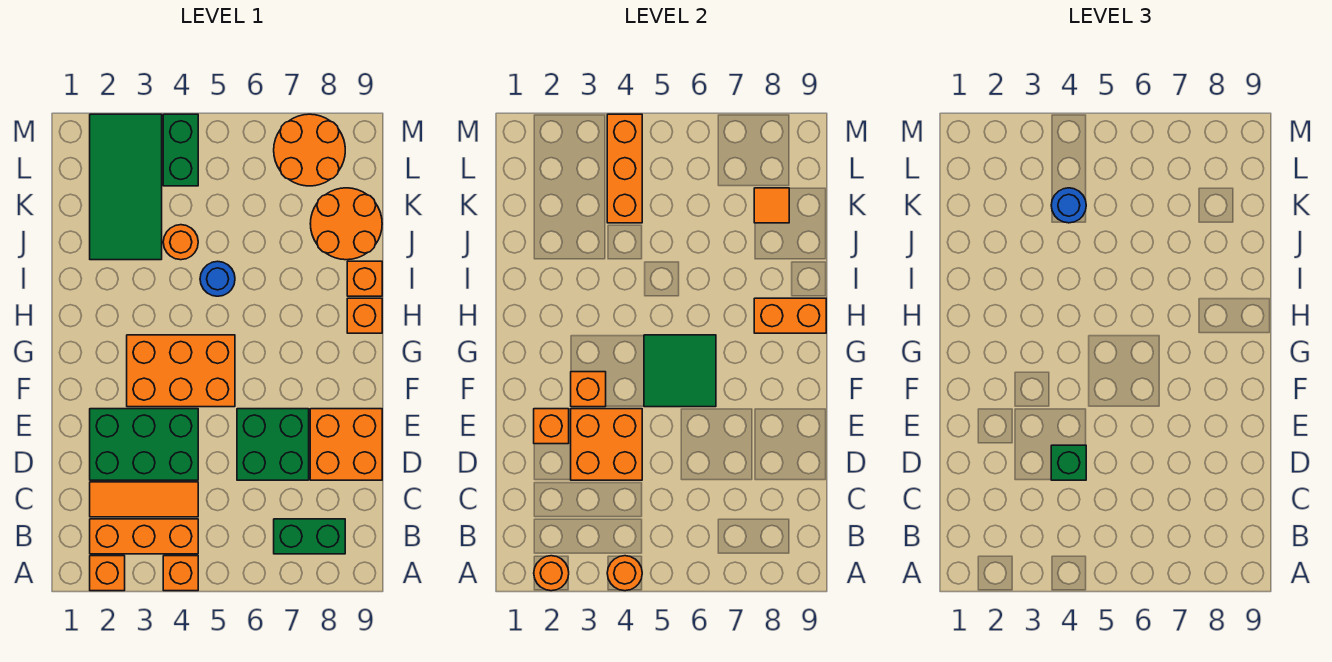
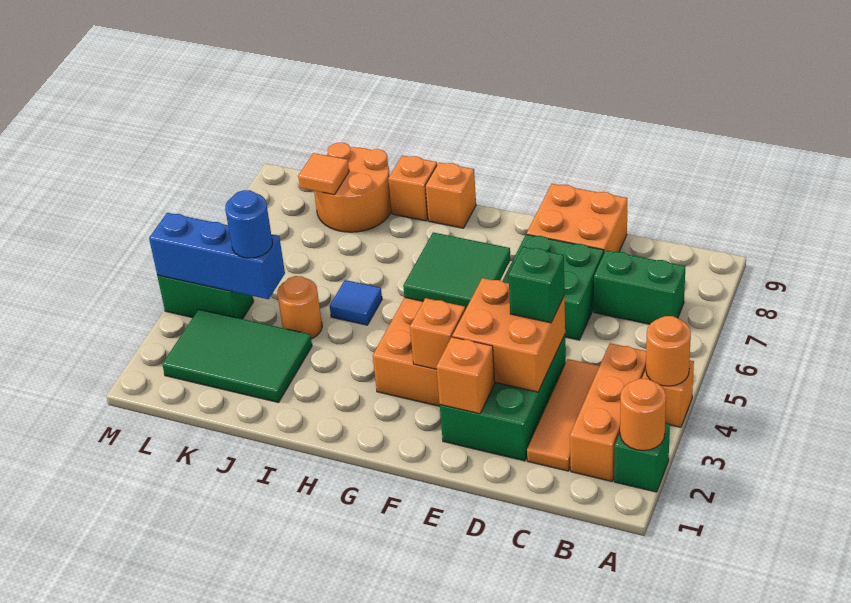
orange brick A2 level 1 -> green brick A2 level 1
green brick B7:B8 level 1 -> green brick B7:C7 level 1
orange brick H8:H9 level 2 -> none
blue round brick I5 level 1 -> blue tile I5 level 1
green tile J2:M3 level 1 -> green tile J2:L3 level 1
orange brick K4:M4 level 2 -> blue brick K4:M4 level 2
orange round brick L7:M8 level 1 -> none

